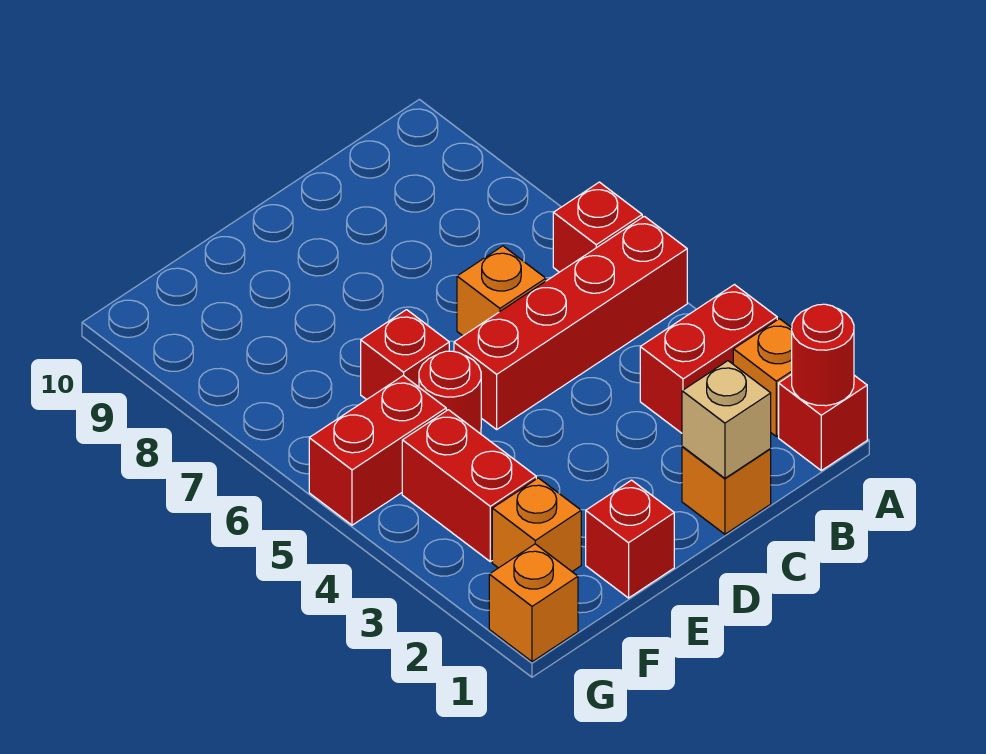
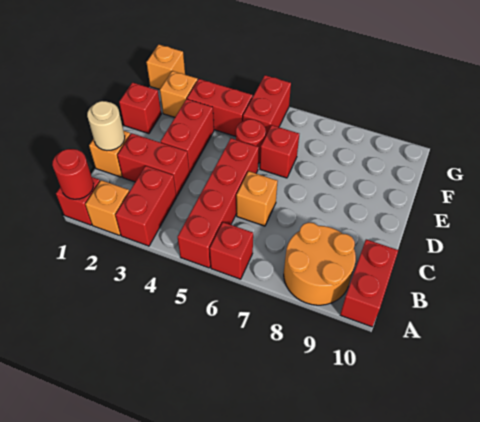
none -> orange round brick A8:B9 level 1
none -> red brick A10:B10 level 1
tan brick C1 level 2 -> tan round brick C1 level 2
none -> red brick C2:C3 level 1
none -> red brick D3:E3 level 1

